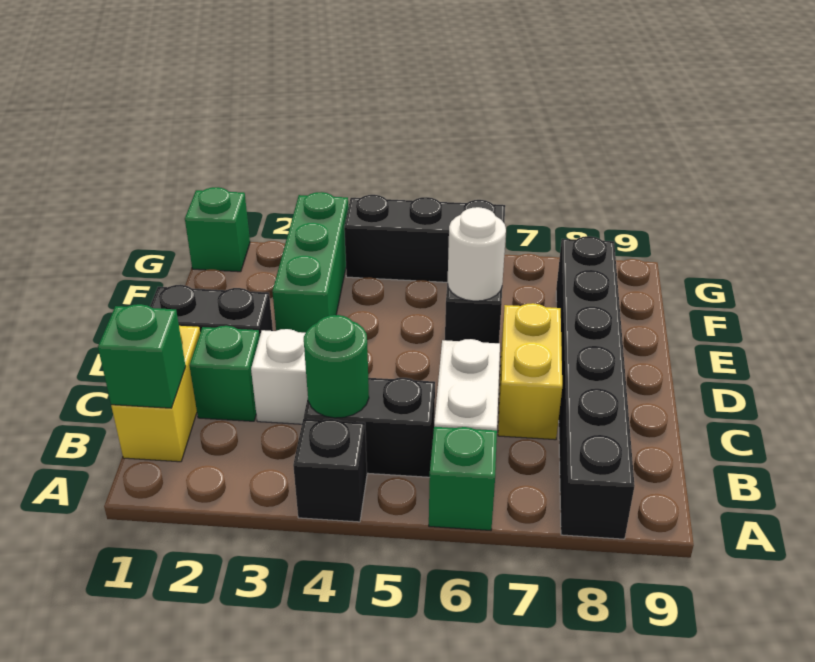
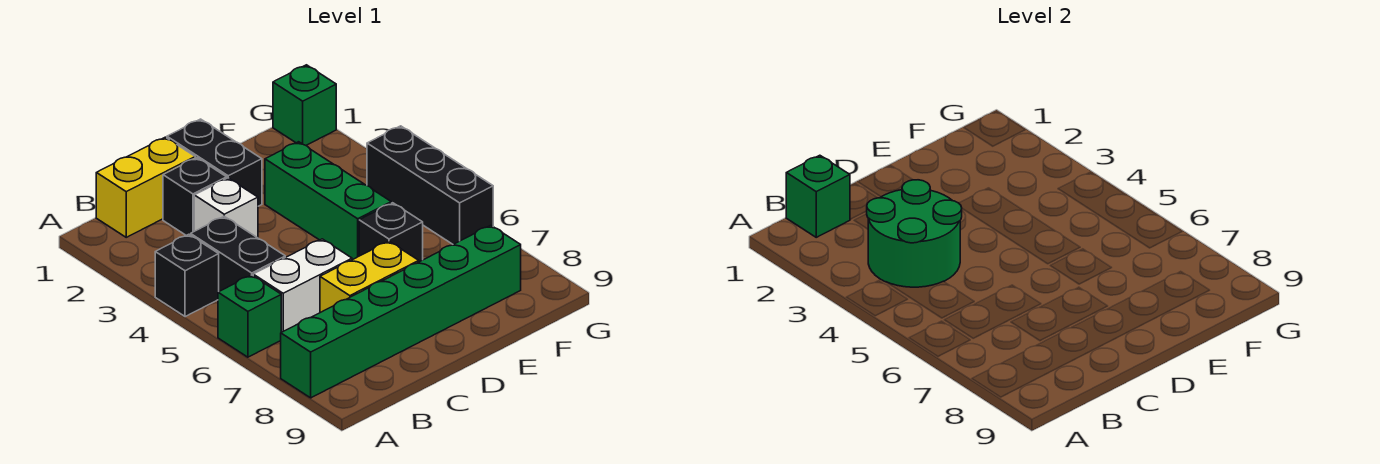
black brick A8:F8 level 1 -> green brick A8:F8 level 1
green round brick B4 level 2 -> green round brick B3:C4 level 2
green brick C2 level 1 -> black brick C2 level 1
green brick E3:G3 level 1 -> green brick E3:E5 level 1
white round brick E6 level 2 -> none

